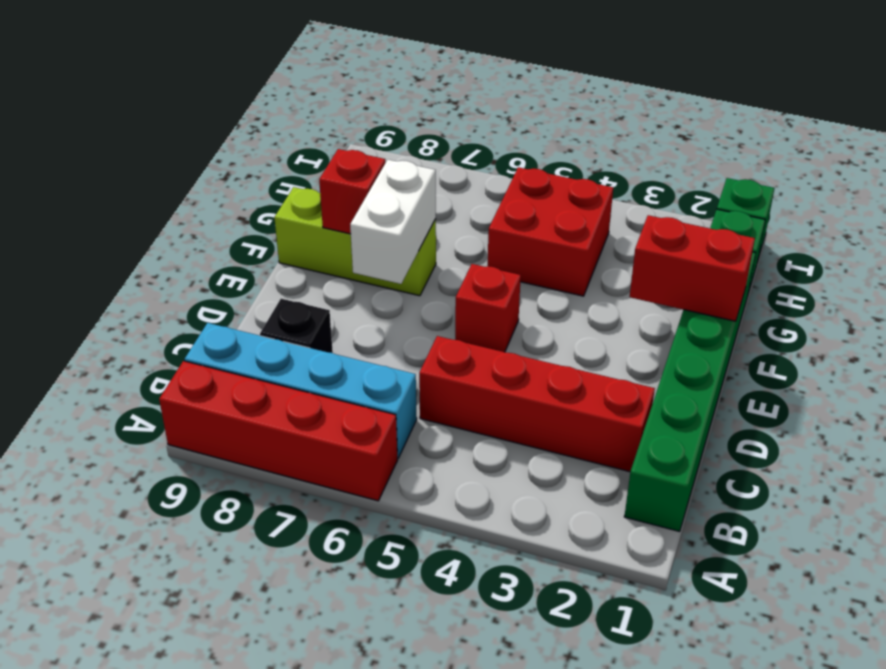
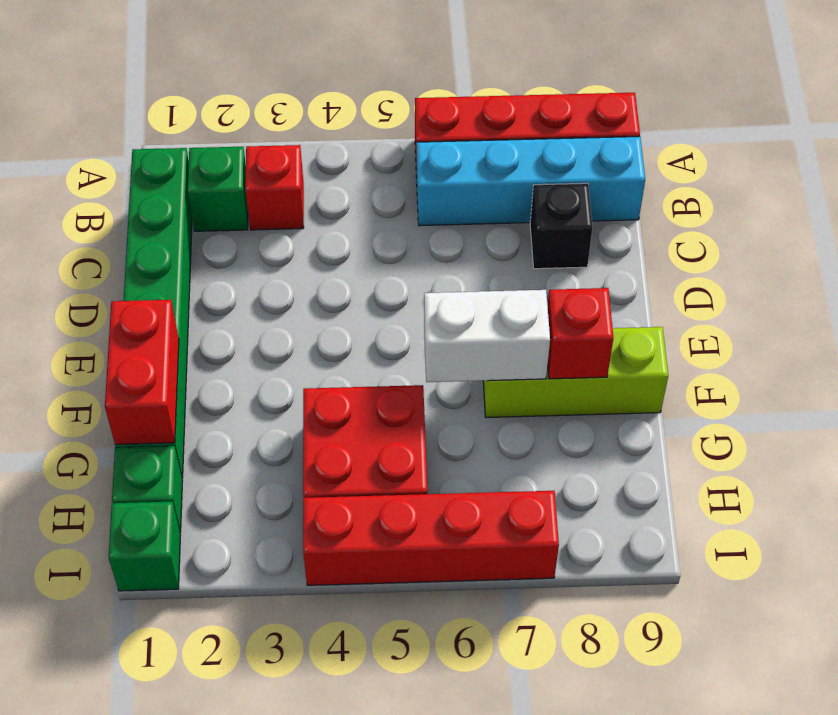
none -> green brick B2 level 1
red brick C2:C5 level 1 -> red brick I4:I7 level 1
red brick E5 level 1 -> red brick B3 level 1
white brick E7:F7 level 2 -> white brick F6:F7 level 2
red brick F1:F2 level 2 -> red brick F1:G1 level 2

